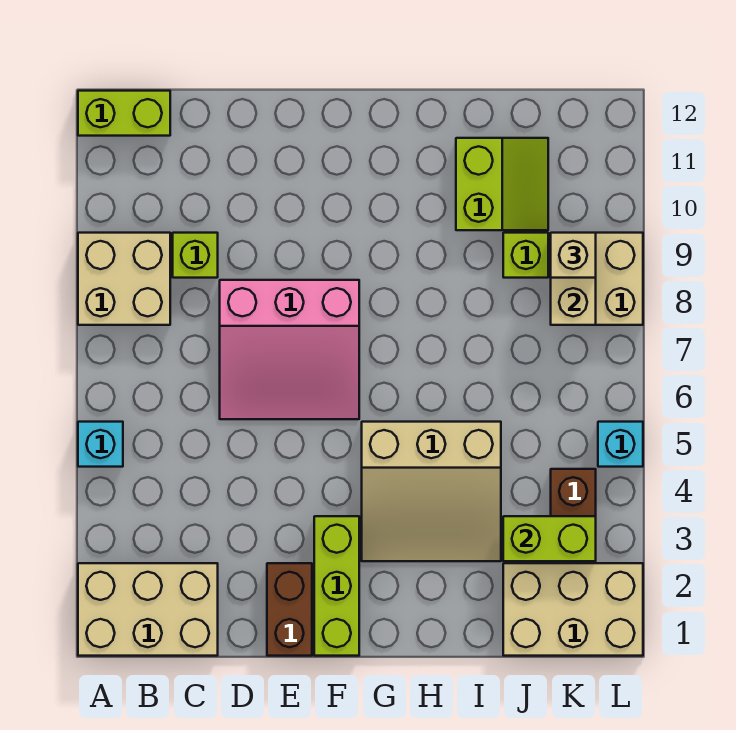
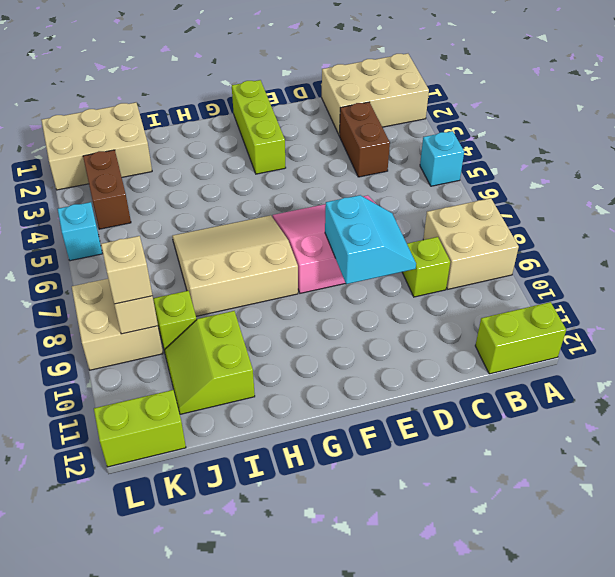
none -> cyan slope D8:E9 level 2 top E
brown brick E1:E2 level 1 -> brown brick C3:C4 level 1
tan slope G3:I5 level 1 top 5 -> tan slope G6:I8 level 1 top 8
lime brick J3:K3 level 2 -> lime brick K12:L12 level 1

